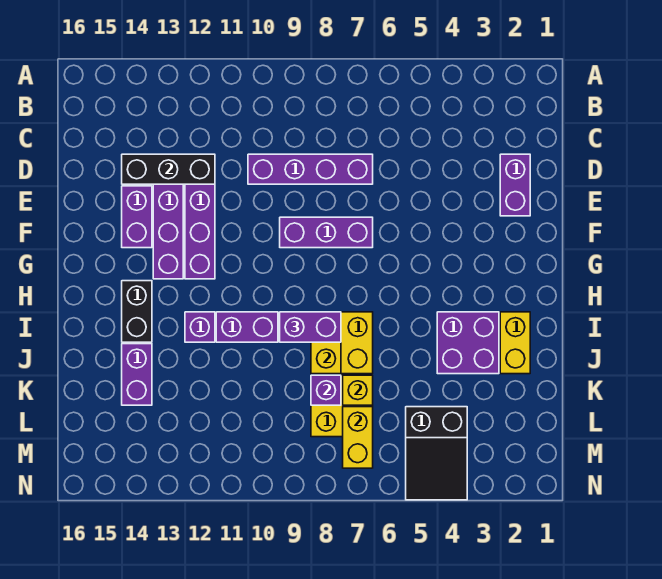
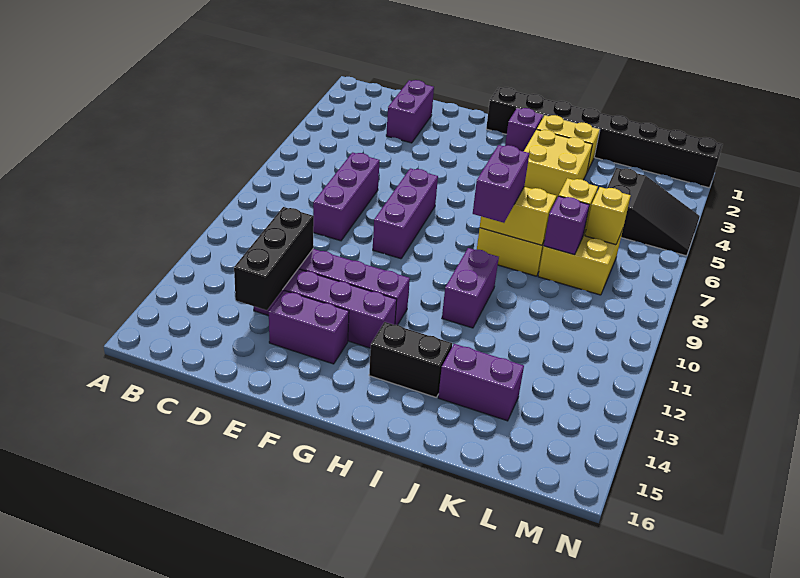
purple brick D2:E2 level 1 -> purple brick D2:D3 level 1
purple brick D7:D10 level 1 -> purple brick D7:D9 level 1
none -> black brick G1:N1 level 1
purple brick I3:J4 level 1 -> yellow brick I3:J4 level 1
purple brick I12 level 1 -> purple brick H2 level 1
yellow brick L7:M7 level 2 -> yellow brick L7 level 2

